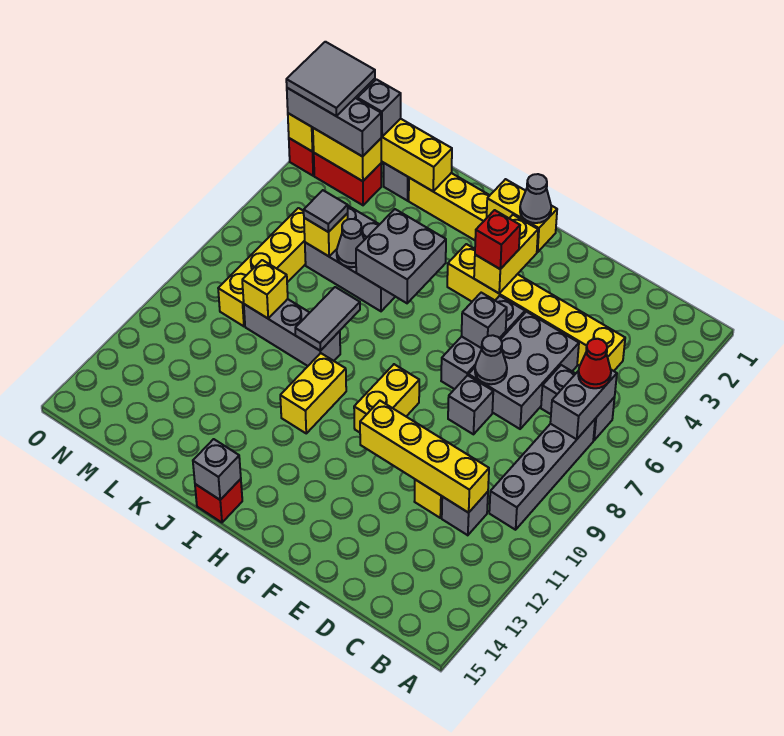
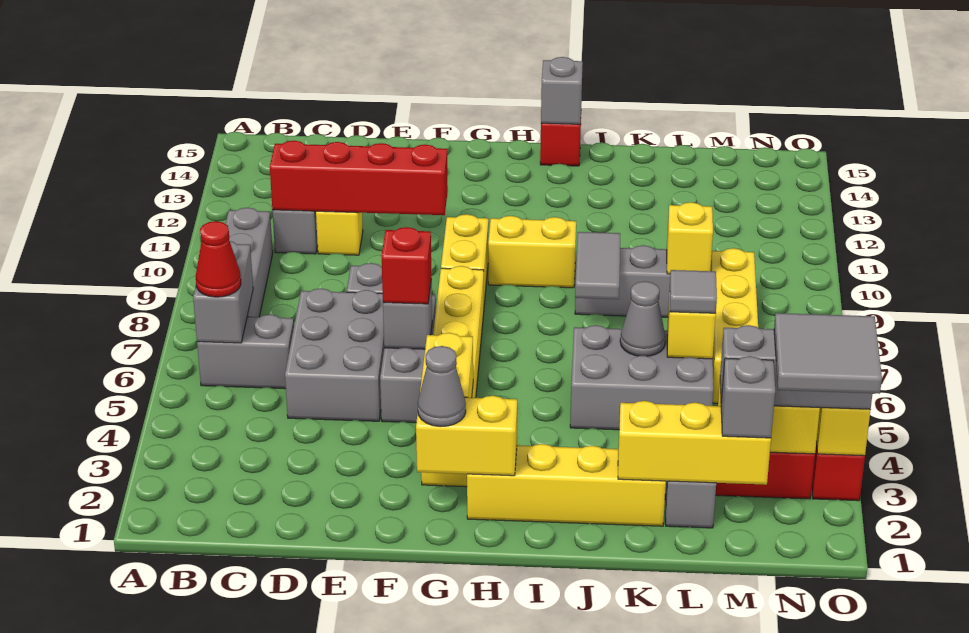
yellow brick C4:H4 level 1 -> yellow brick G3:G8 level 1
yellow brick C11:F11 level 2 -> red brick C11:F11 level 2
grey cone E7 level 2 -> none
red brick G4 level 3 -> red brick F6 level 3
grey brick I5:J6 level 2 -> none
yellow brick I10:I11 level 1 -> yellow brick H10:I10 level 1

